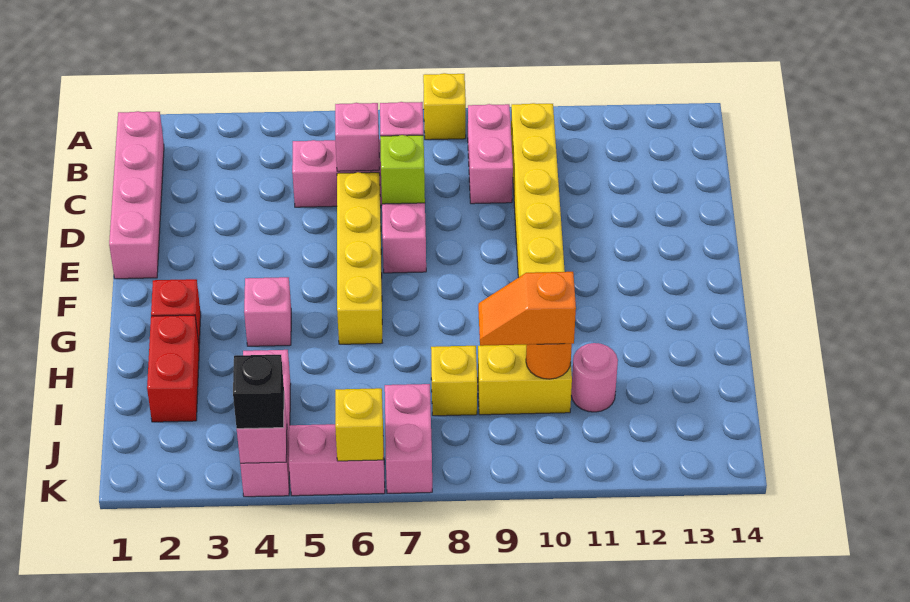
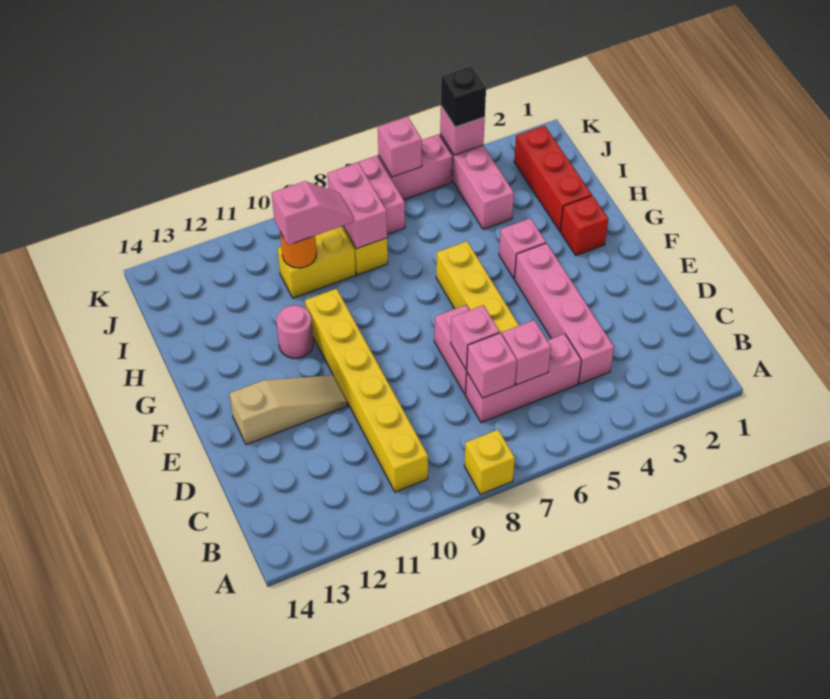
pink brick B1:E1 level 1 -> pink brick C4:F4 level 1
pink brick B9:C9 level 1 -> pink brick I8:J8 level 2
lime brick D7 level 2 -> pink brick D7 level 2
none -> tan slope E11:E13 level 1 top 13
red brick H2:I2 level 1 -> red brick H2:J2 level 1
orange slope I9:I10 level 3 top 10 -> pink slope I9:I10 level 3 top 10
pink round brick I11 level 1 -> pink round brick G11 level 1
yellow brick K6 level 2 -> pink brick K6 level 2

